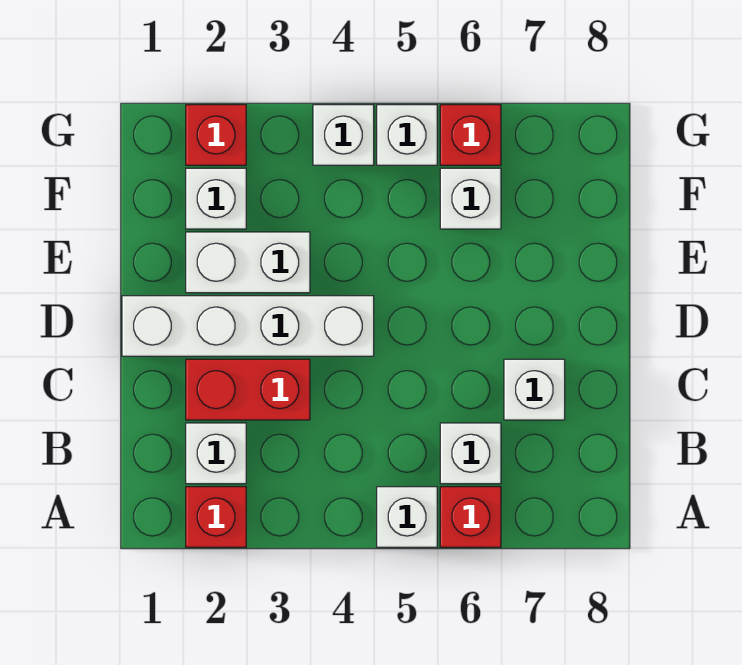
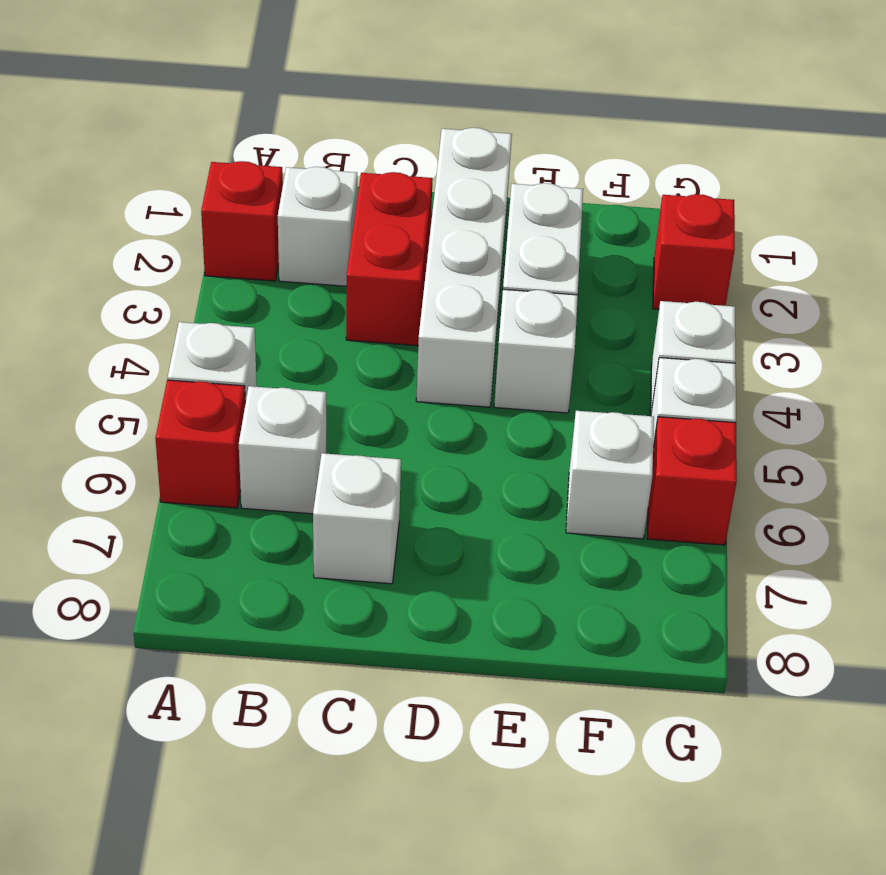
white brick F2 level 1 -> white brick E4 level 1

